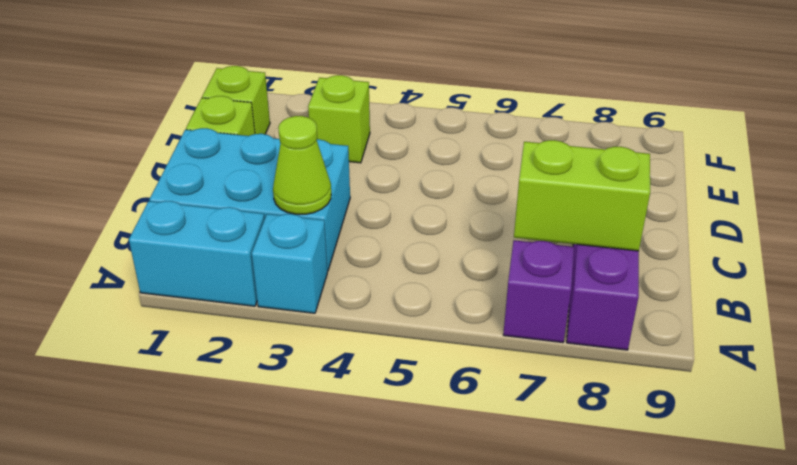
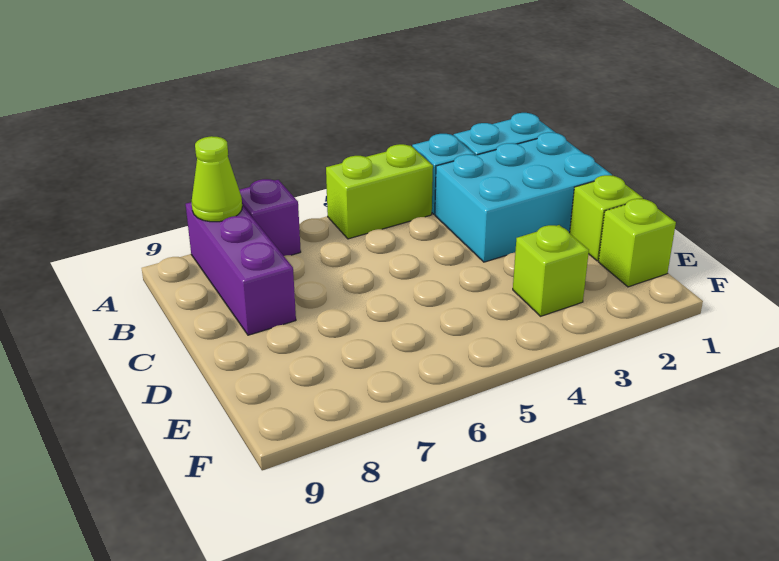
lime cone B3 level 2 -> lime cone A8 level 2
lime brick B7:B8 level 2 -> lime brick A4:A5 level 1

